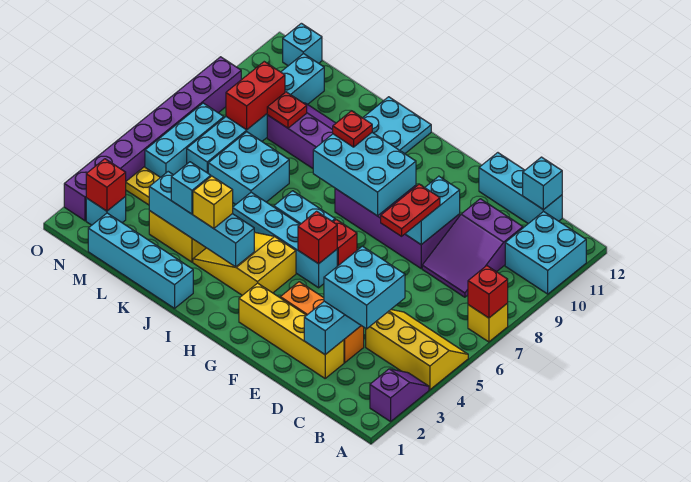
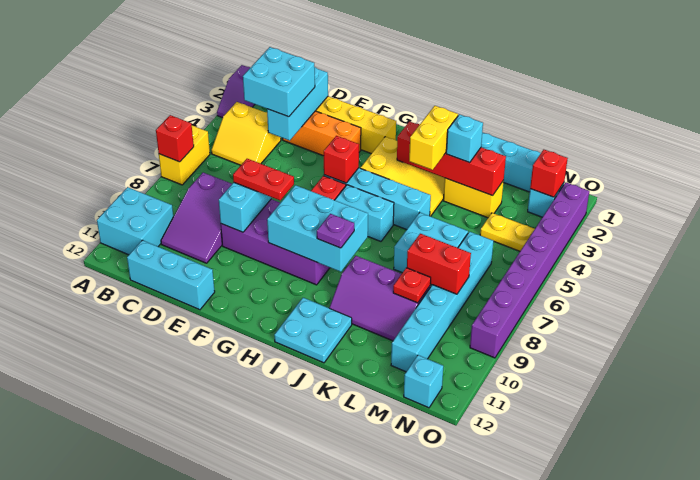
yellow slope A4:C5 level 1 top 4 -> yellow slope B4:C5 level 1 top 4
yellow brick A7 level 1 -> yellow brick A6:A7 level 1
purple slope C8:D10 level 1 top 10 -> purple slope C8:D10 level 1 top 8
cyan brick C12 level 2 -> none
red plate E7:E8 level 3 -> red plate E8:F8 level 3
cyan brick I3:L3 level 2 -> red brick I3:L3 level 2
red plate I9 level 3 -> purple plate I9 level 3
yellow brick J3 level 3 -> yellow brick J3:J4 level 3
red brick M8:M9 level 2 -> red brick L8:M8 level 2
cyan brick N5:N7 level 1 -> none

